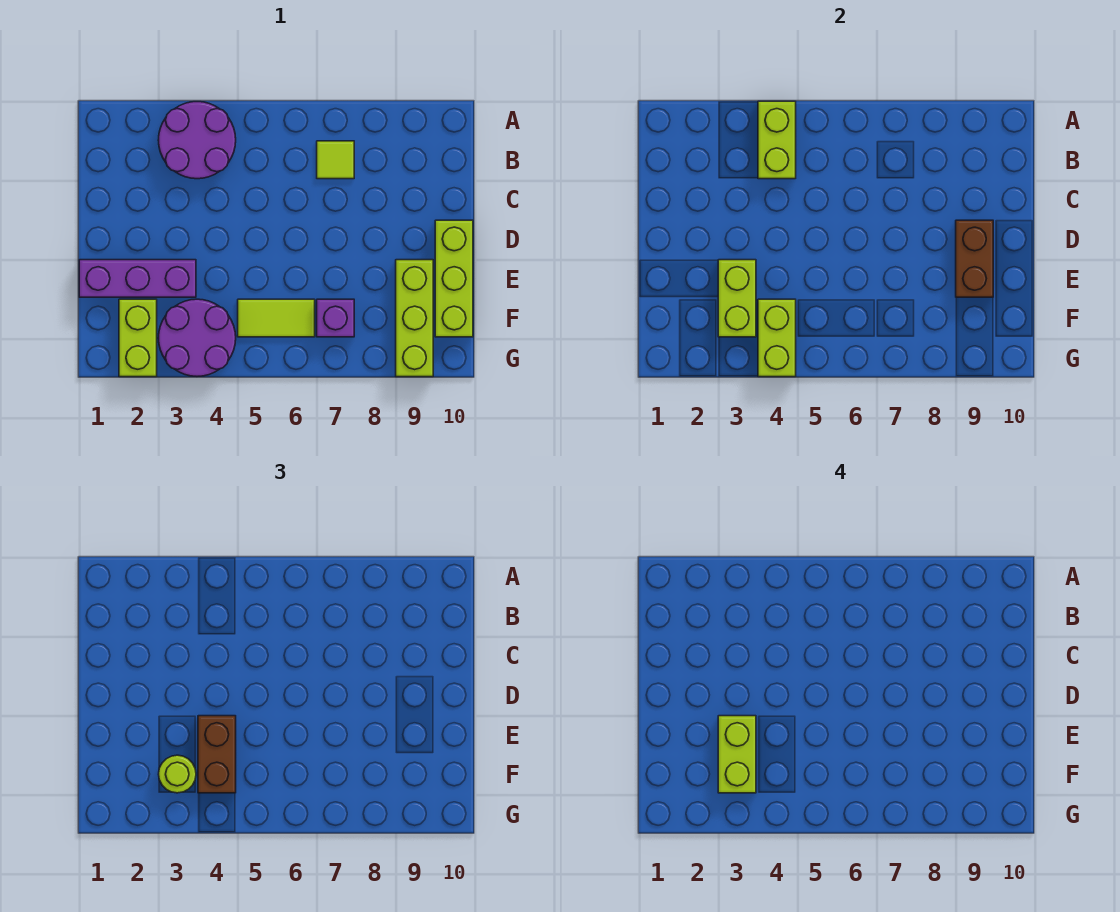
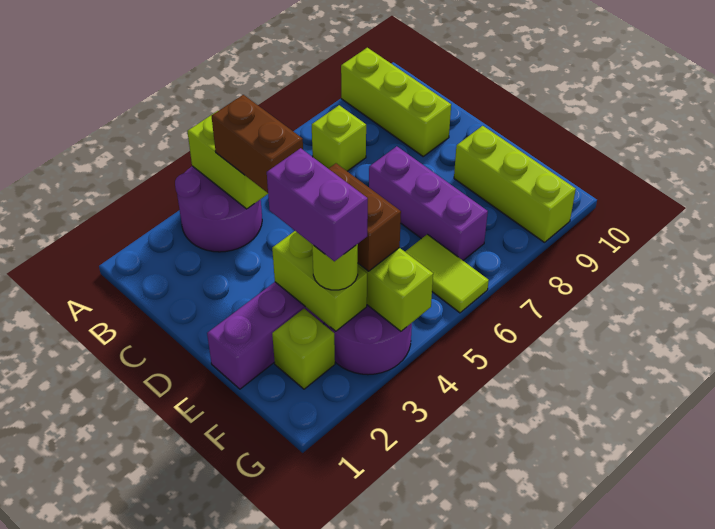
lime tile B7 level 1 -> lime brick B7 level 1
brown brick D9:E9 level 2 -> brown brick B4:C4 level 3
lime brick D10:F10 level 1 -> lime brick A9:C9 level 1
lime brick E3:F3 level 4 -> purple brick E3:F3 level 4
lime brick F2:G2 level 1 -> lime brick F2 level 1
lime tile F5:F6 level 1 -> lime tile F6:G6 level 1
purple brick F7 level 1 -> purple brick D7:F7 level 1

